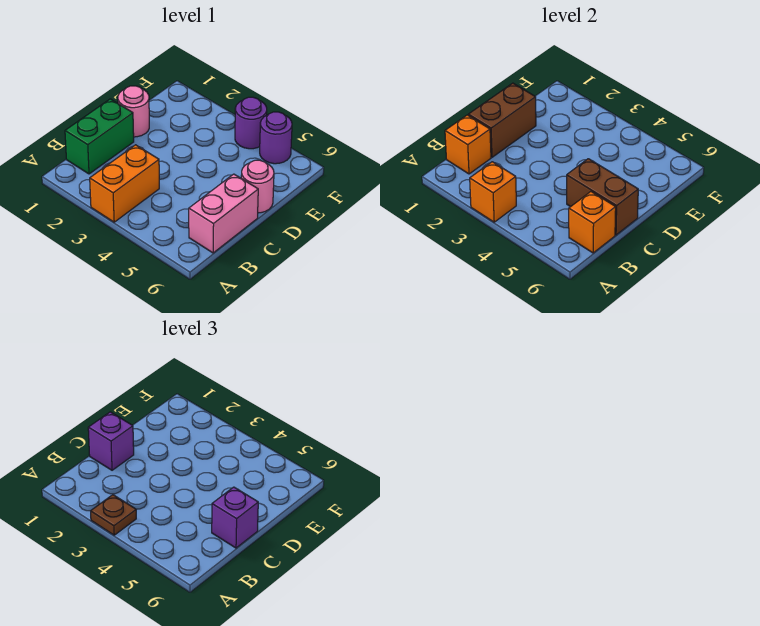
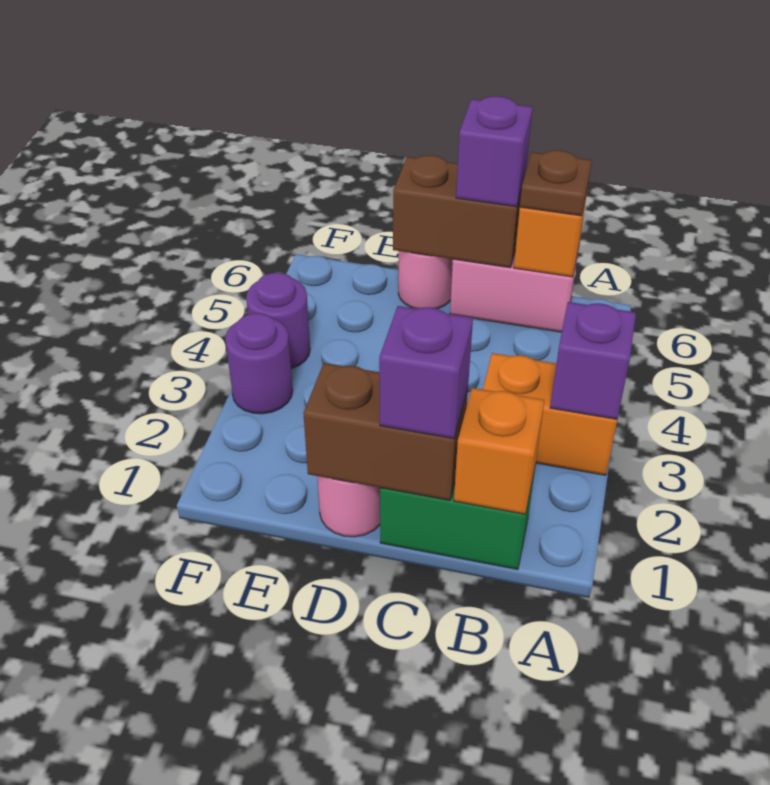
orange brick A3 level 2 -> purple brick A3 level 2
brown plate A3 level 3 -> brown plate B6 level 3
brown brick C5:C6 level 2 -> brown brick C6:D6 level 2
purple round brick F5 level 1 -> purple round brick F3 level 1

